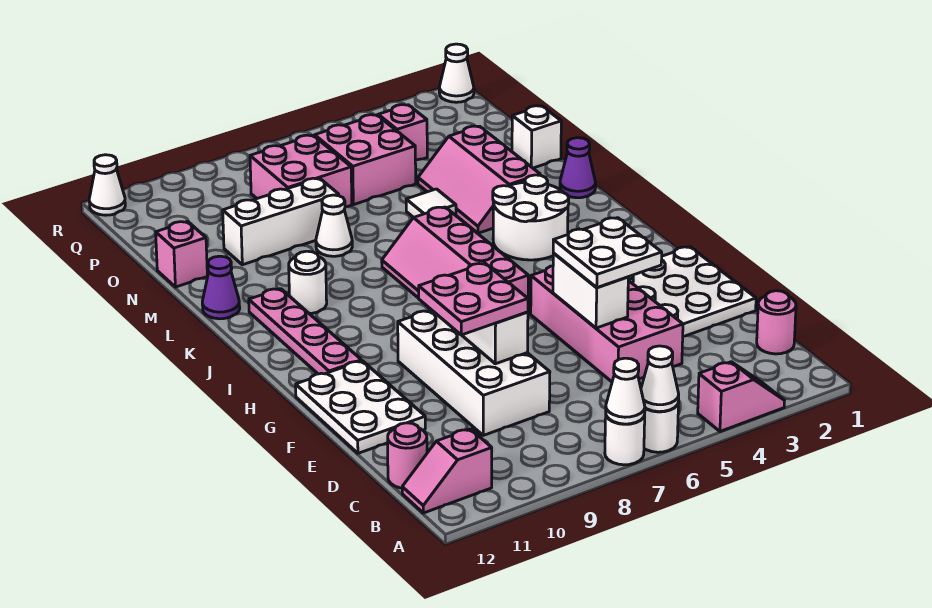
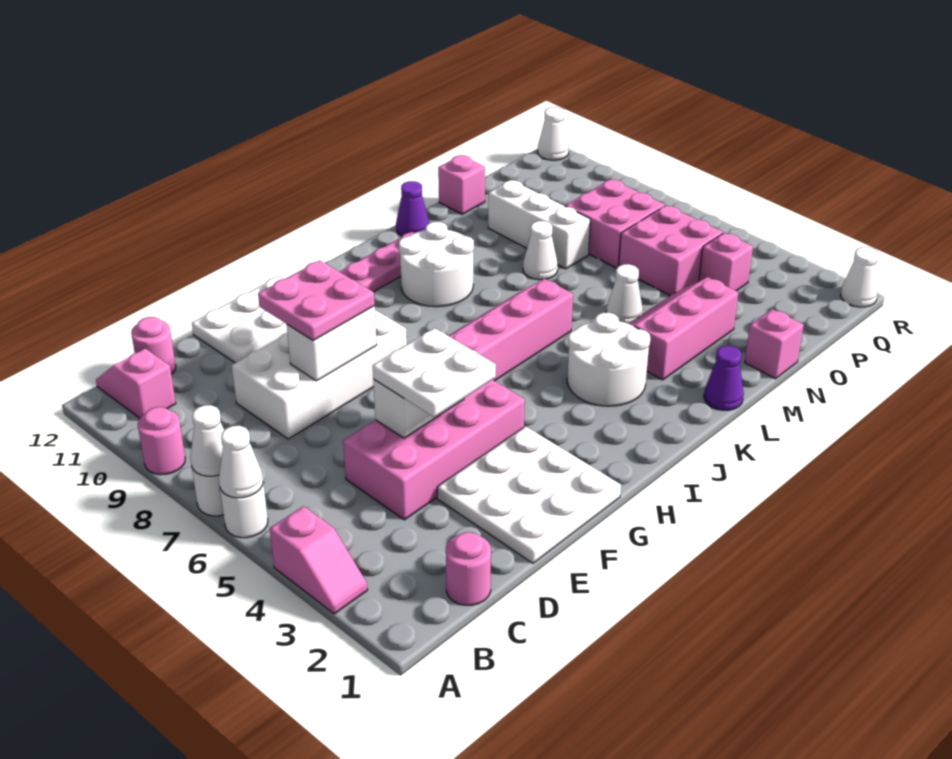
none -> pink round brick A9 level 1
white round brick K10 level 1 -> white round brick J9:K10 level 1
white tile M5 level 1 -> white cone M5 level 1
white brick N1 level 1 -> pink brick N1 level 1

